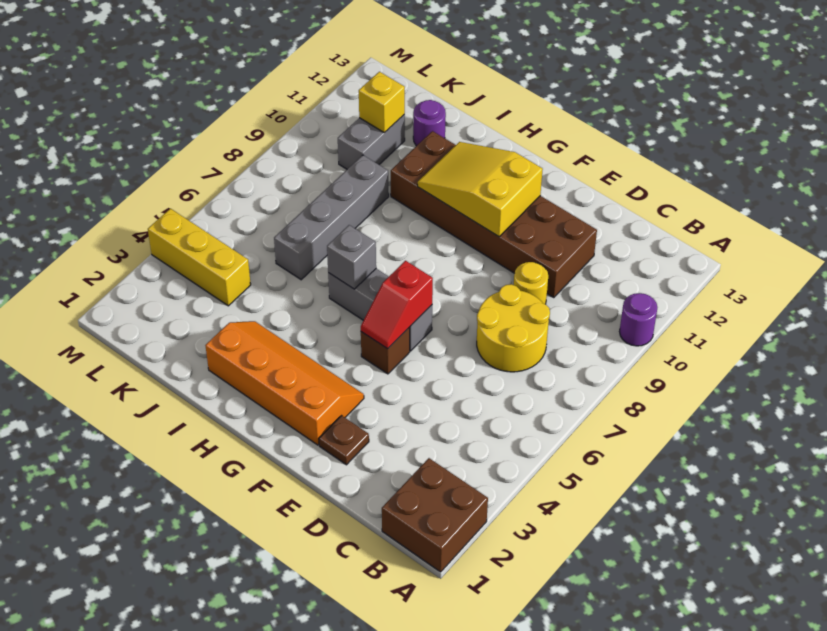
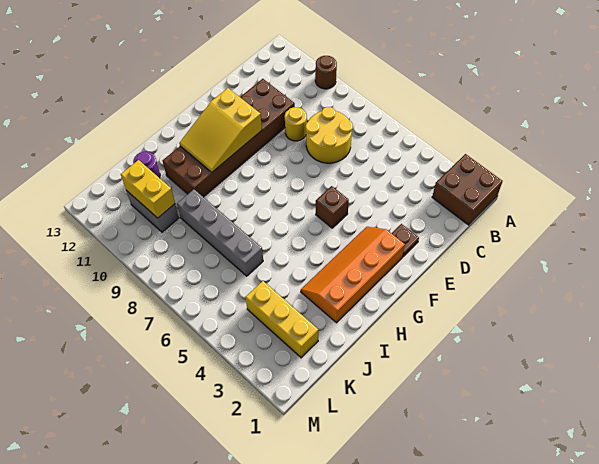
purple round brick A10 level 1 -> brown round brick A10 level 1
red slope F5:F6 level 2 top 6 -> none
grey brick F6:H6 level 1 -> none
grey brick H6 level 2 -> none
yellow brick K4:M4 level 1 -> yellow brick K2:K4 level 1
yellow brick K11 level 2 -> yellow brick K10:K11 level 2

